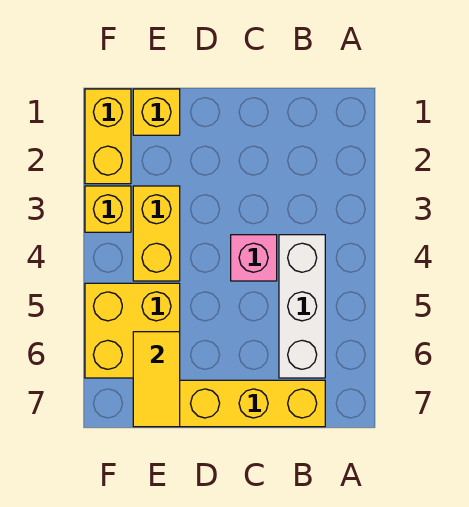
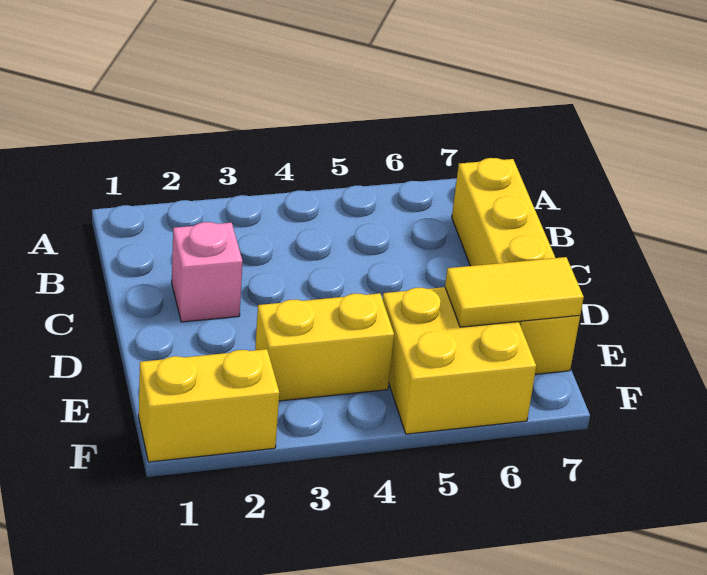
white brick B4:B6 level 1 -> none
pink brick C4 level 1 -> pink brick C2 level 1
yellow brick E1 level 1 -> none
yellow brick F3 level 1 -> none

